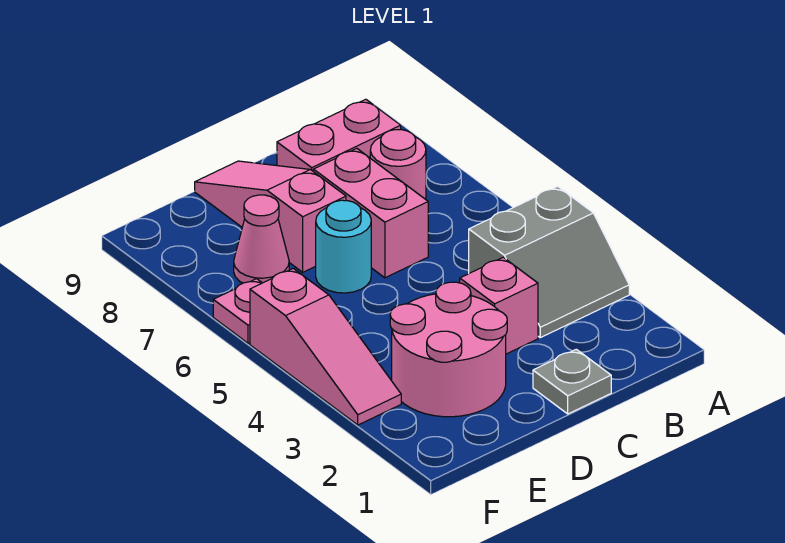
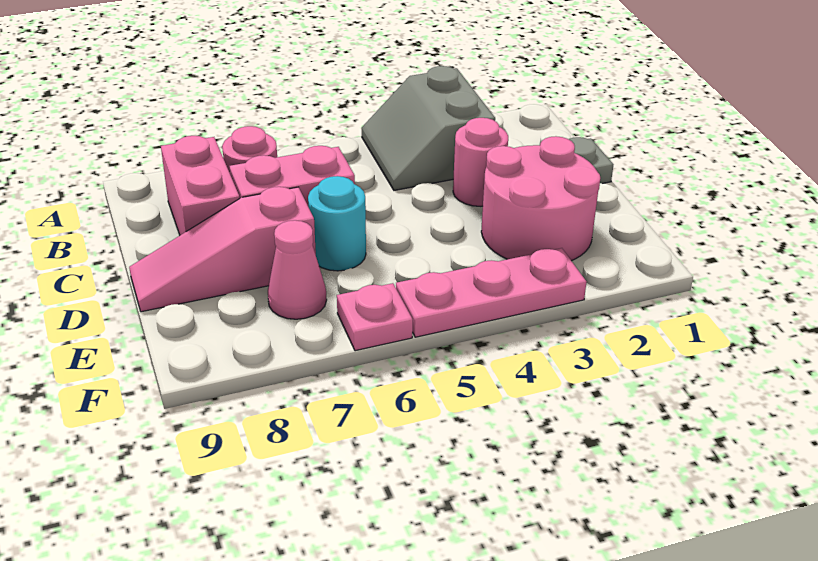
grey slope A3:B4 level 1 top 4 -> grey slope A3:B4 level 1 top 3
pink brick C3 level 1 -> pink round brick C3 level 1
pink slope F3:F5 level 1 top 5 -> pink plate F3:F5 level 1

